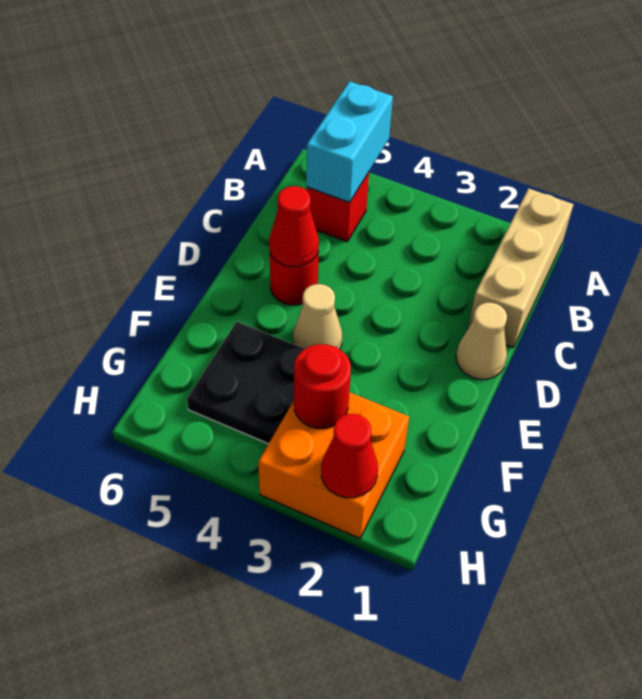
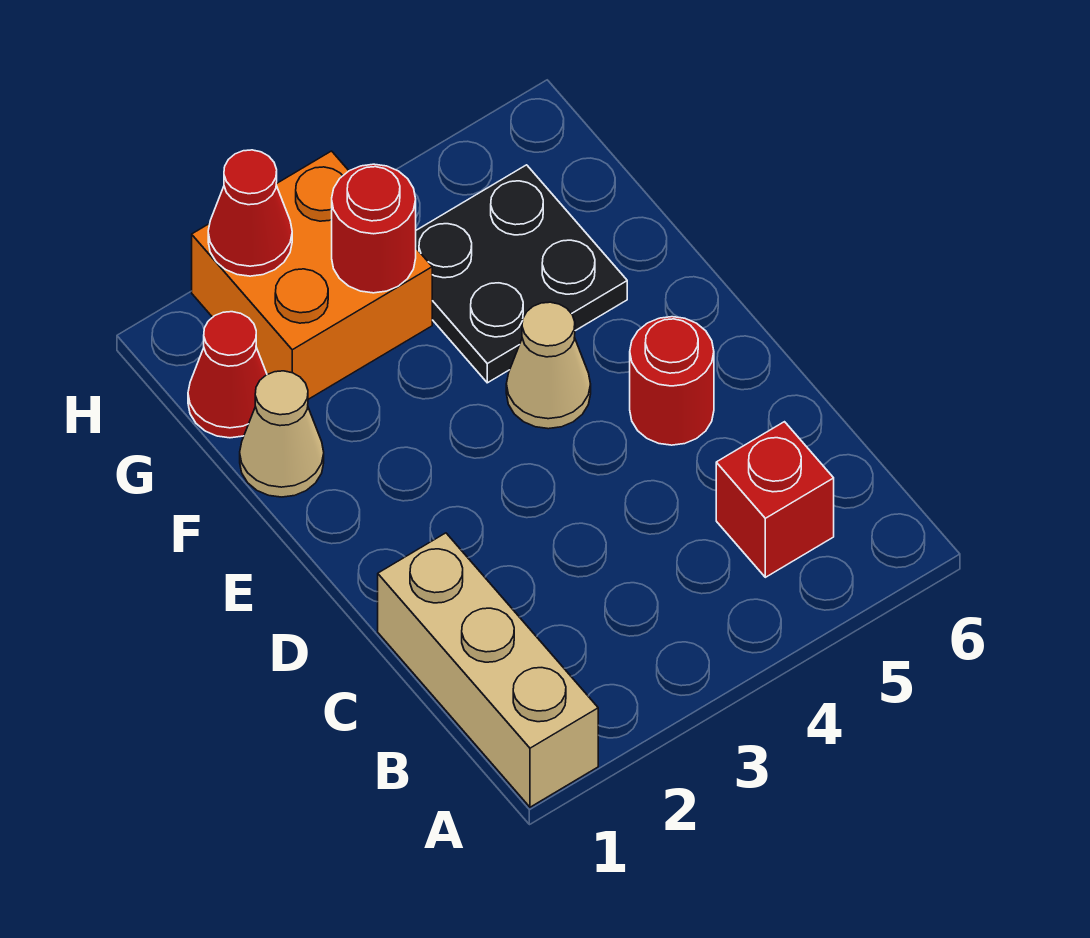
cyan brick A5:B5 level 2 -> none
tan cone D1 level 1 -> tan cone F1 level 1
red cone D5 level 2 -> red cone G1 level 1

